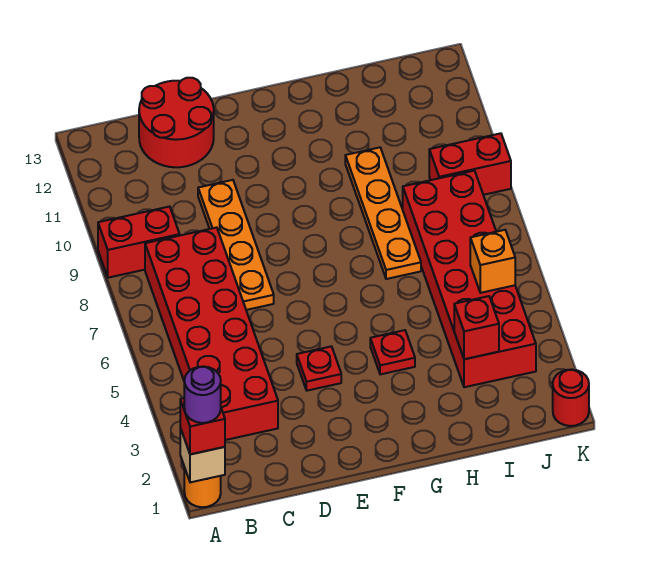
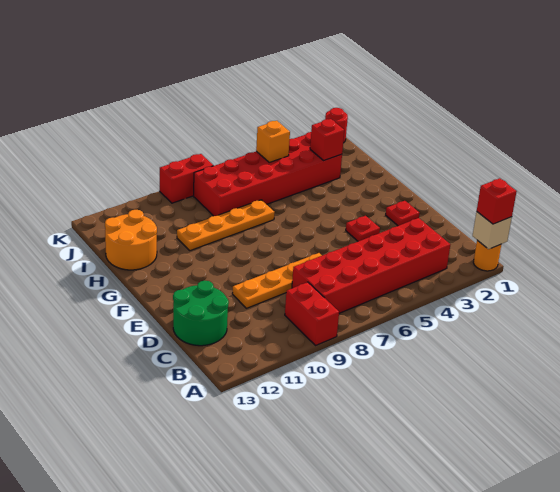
purple round brick A1 level 4 -> none
red round brick C12:D13 level 1 -> green round brick C12:D13 level 1
red plate G4 level 1 -> red plate E2 level 1
none -> orange round brick H12:I13 level 1
red brick J9:K9 level 1 -> red brick K8:K9 level 1

